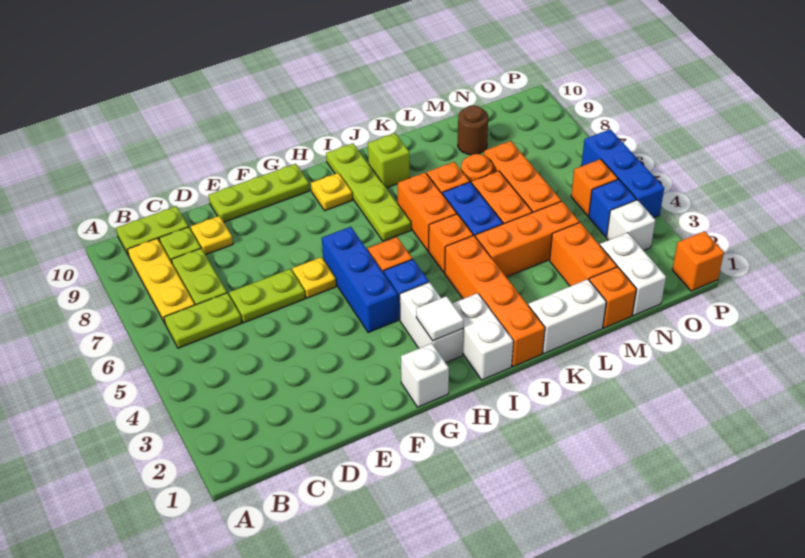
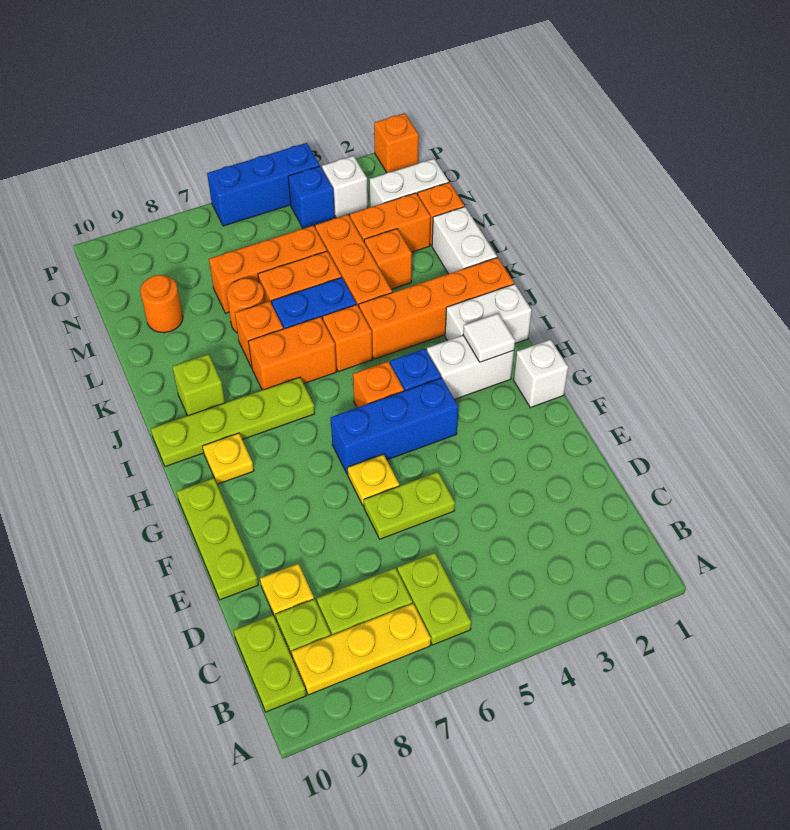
lime plate D6:E6 level 1 -> lime plate E5:E6 level 1
brown round brick M9 level 1 -> orange round brick M9 level 1
orange brick O5 level 1 -> orange brick L3 level 1

